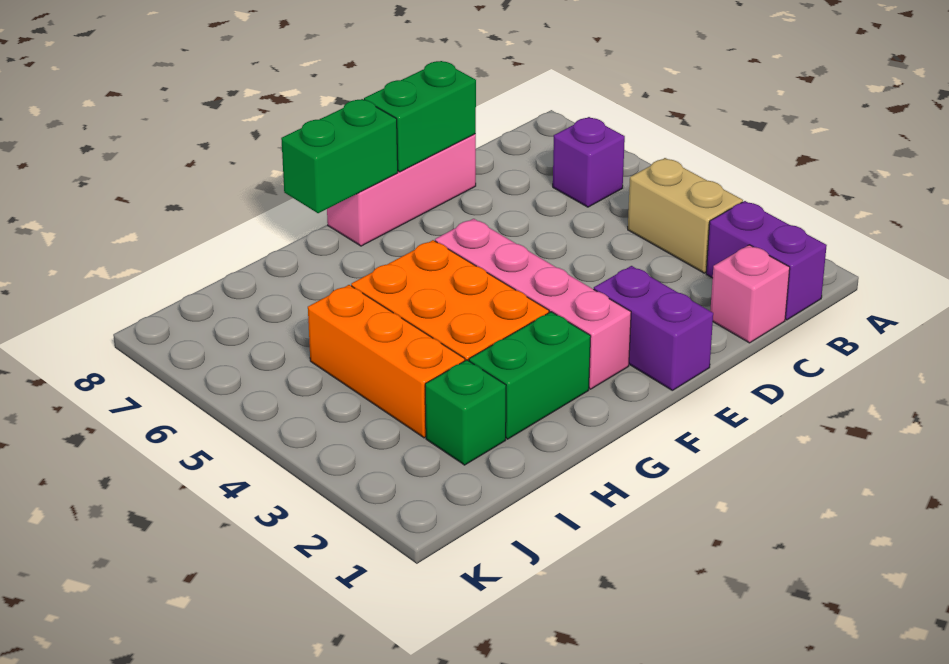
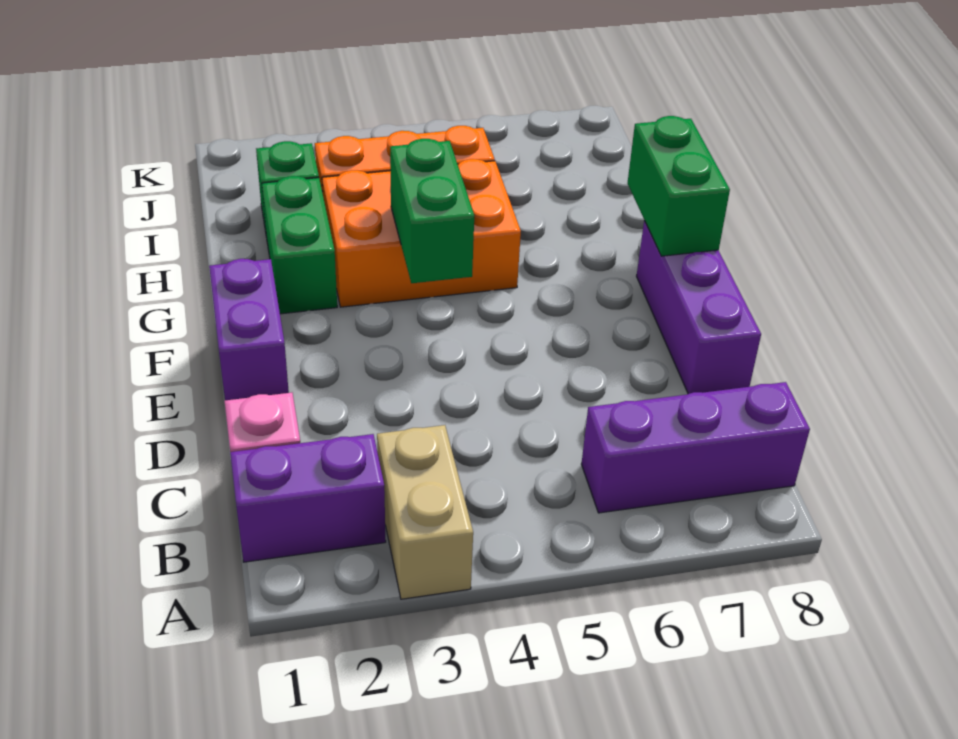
tan brick B3:B4 level 1 -> tan brick A3:B3 level 1
purple brick B6 level 1 -> purple brick B6:B8 level 1
pink brick D8:F8 level 1 -> purple brick D8:F8 level 1
green brick D8:E8 level 2 -> green brick F4:G4 level 2
purple brick E1:E2 level 1 -> purple brick E1:F1 level 1
pink brick F2:F5 level 1 -> none

